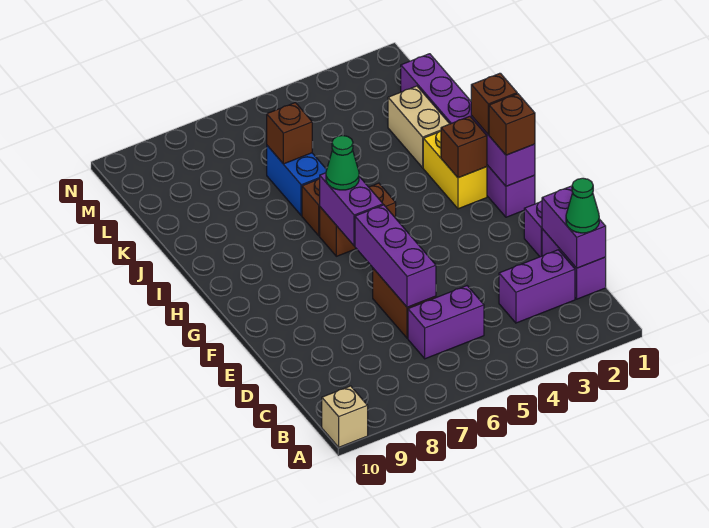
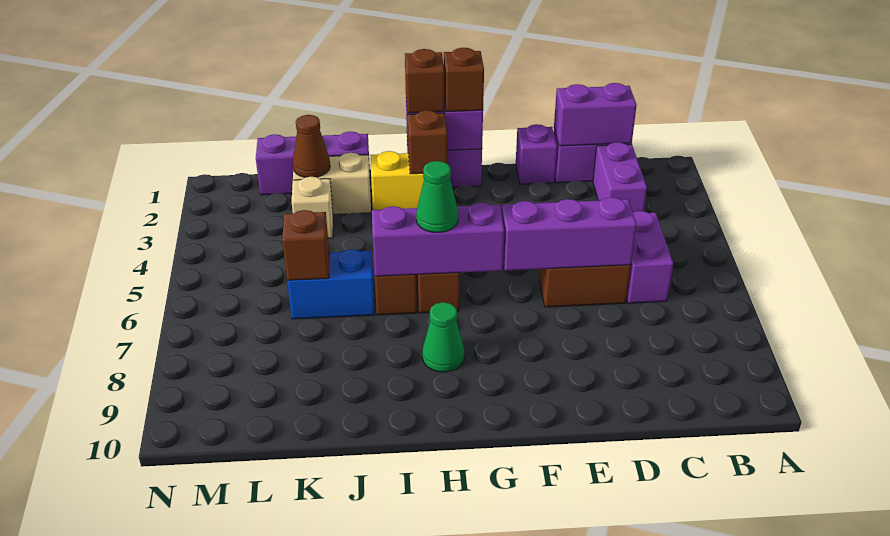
tan brick A10 level 1 -> tan brick K3 level 1
green cone C1 level 3 -> green cone H8 level 1
purple brick G6:H6 level 2 -> purple brick G6:I6 level 2
none -> brown cone K2 level 2

